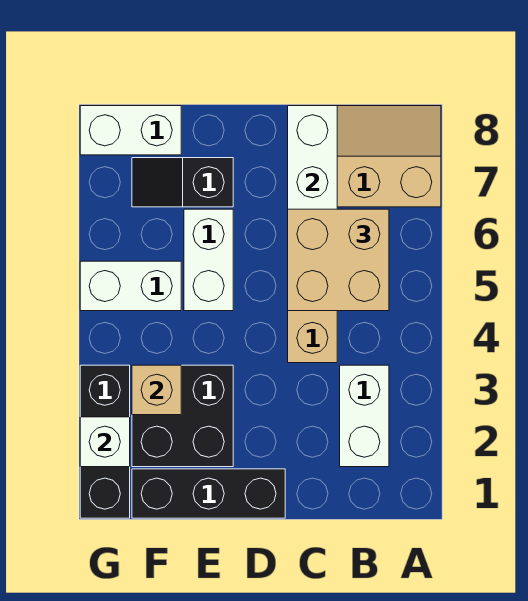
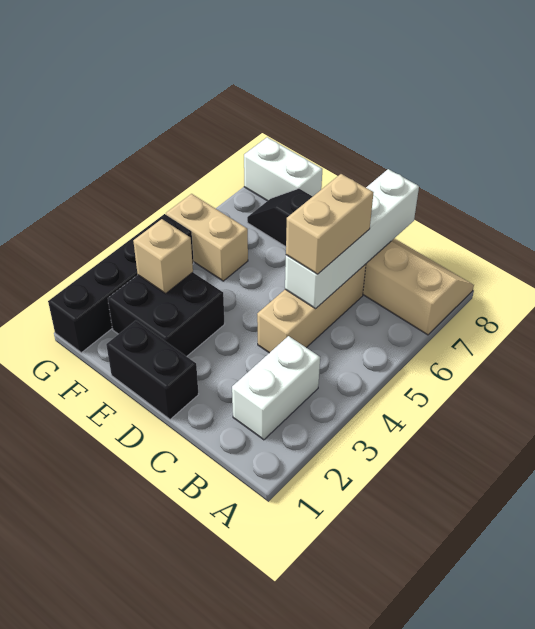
tan brick B5:C6 level 3 -> tan brick C5:C6 level 3
black brick D1:F1 level 1 -> black brick D1:E1 level 1
white brick E5:E6 level 1 -> none
white brick F5:G5 level 1 -> tan brick F5:G5 level 1
black brick G1:G3 level 1 -> black brick G1:G4 level 1
white brick G2 level 2 -> none

